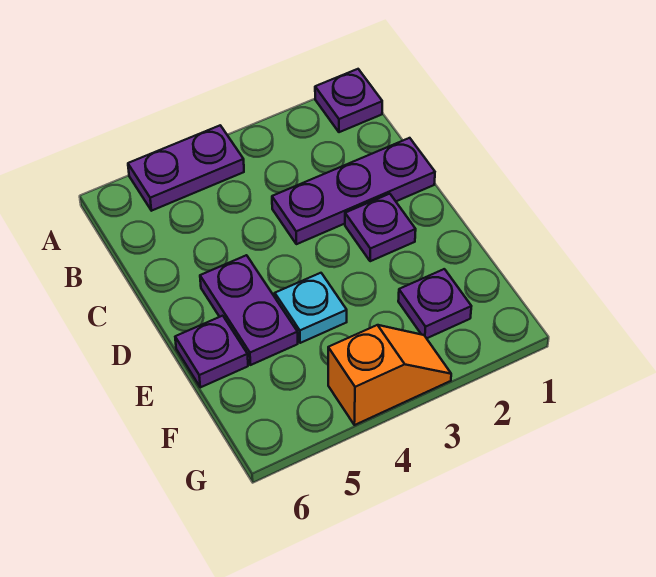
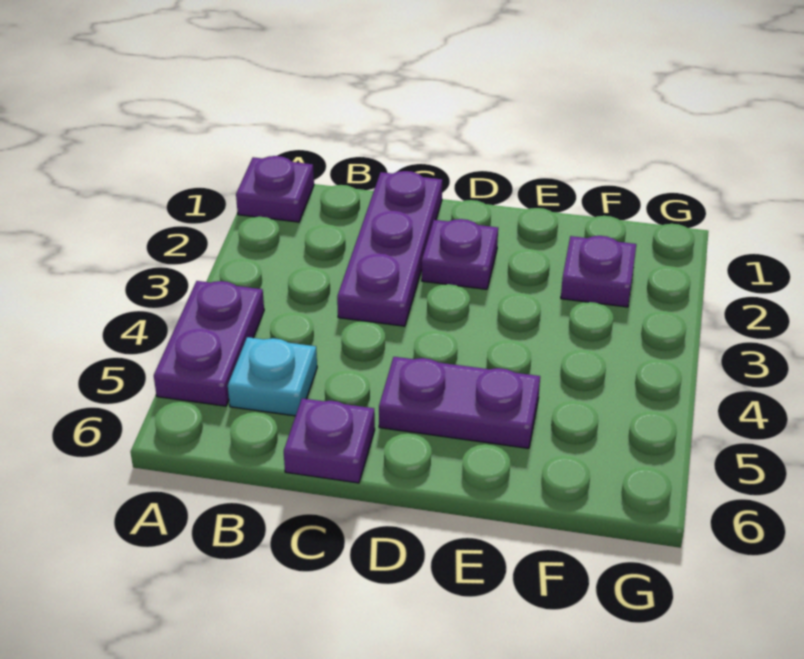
cyan plate E4 level 1 -> cyan plate B5 level 1
purple plate E6 level 1 -> purple plate C6 level 1
orange slope G3:G4 level 1 top 4 -> none

